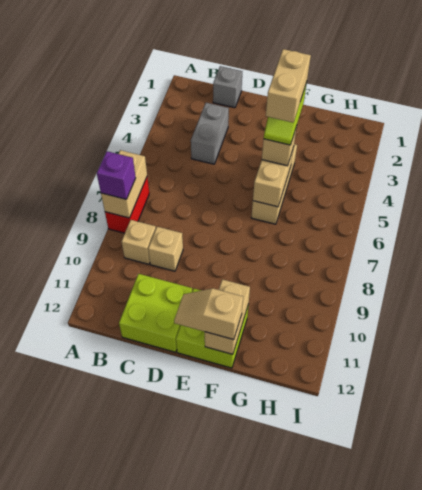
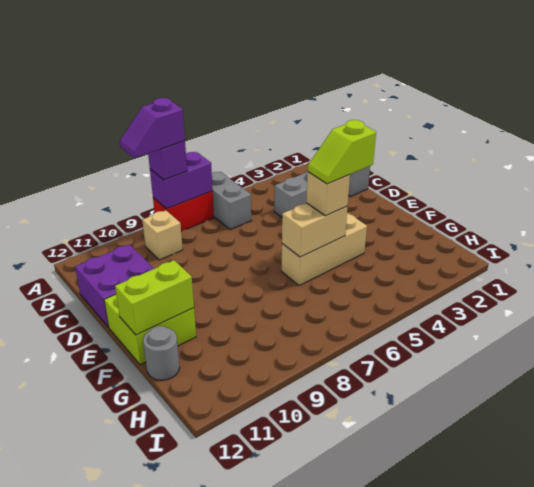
none -> grey brick A6:B6 level 1
tan brick A7:A8 level 2 -> purple brick A7:A8 level 2
none -> purple slope A8:A9 level 4 top 8
tan brick C9 level 1 -> none
lime brick C11:D12 level 1 -> purple brick C11:D12 level 1
tan slope E12:F12 level 3 top F -> none
tan brick F4:F5 level 5 -> none
tan brick F11:F12 level 2 -> lime brick F11:F12 level 2
none -> grey round brick G12 level 1

